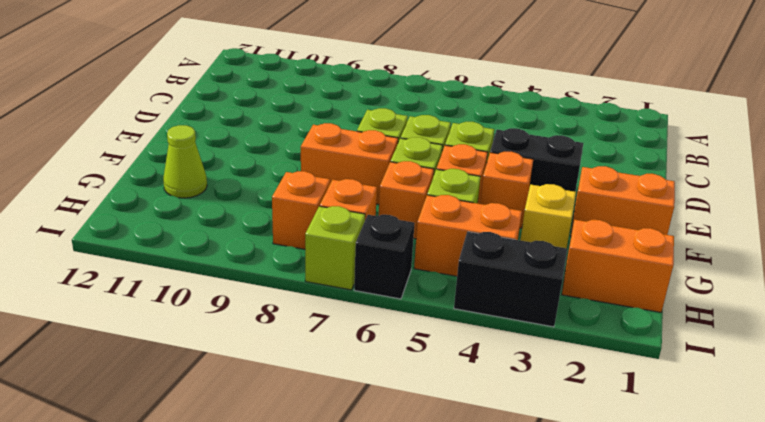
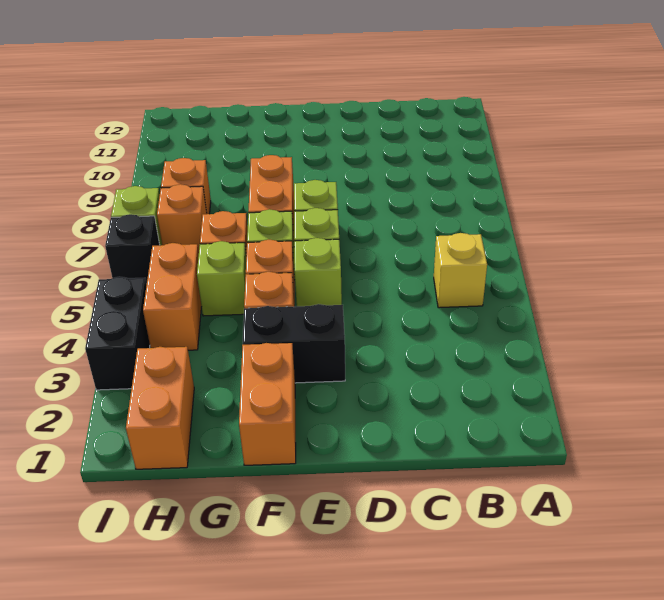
black brick E3:E4 level 1 -> black brick E3:F3 level 1
yellow brick G3 level 1 -> yellow brick B5 level 1
lime cone G11 level 1 -> none

